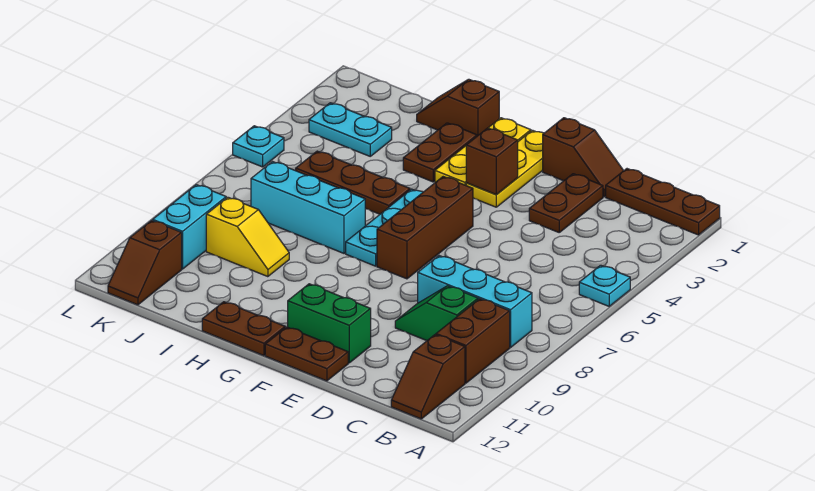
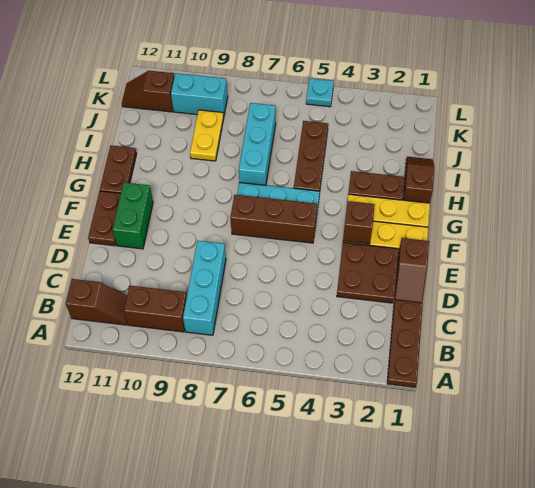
cyan plate A5 level 1 -> none
brown slope B11:B12 level 1 top 11 -> brown slope B11:B12 level 1 top 12
green slope C9:D9 level 1 top C -> none
brown plate D2:D3 level 1 -> brown plate D2:E3 level 1
yellow slope I9:J9 level 1 top J -> yellow plate I9:J9 level 1
cyan plate J3:K3 level 1 -> none

